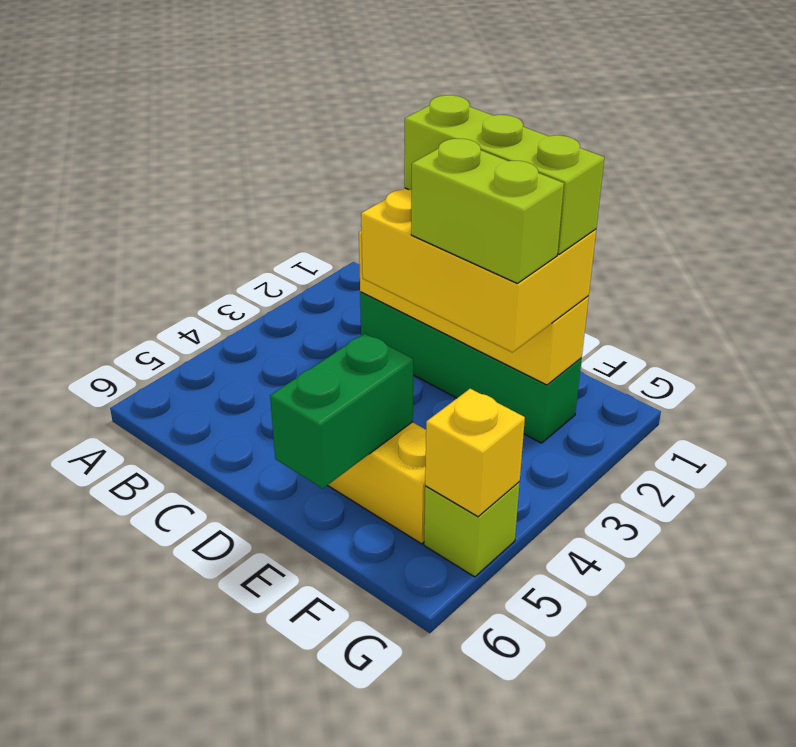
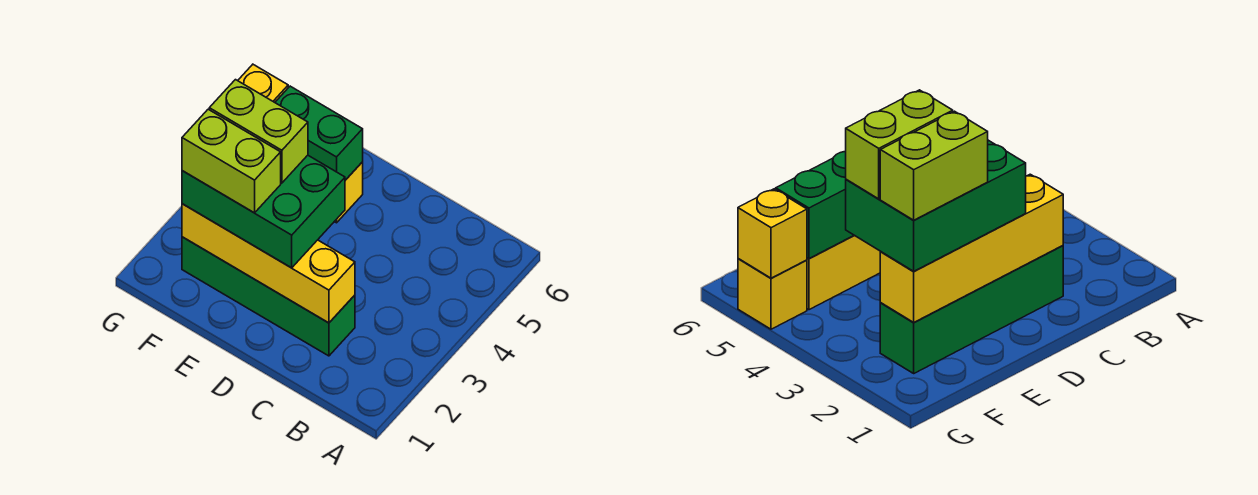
yellow brick D2:F3 level 3 -> green brick D2:F3 level 3
lime brick D2:F2 level 4 -> lime brick E2:F2 level 4
green brick E5:E6 level 2 -> green brick E5:F5 level 2
lime brick G5 level 1 -> yellow brick G5 level 1

